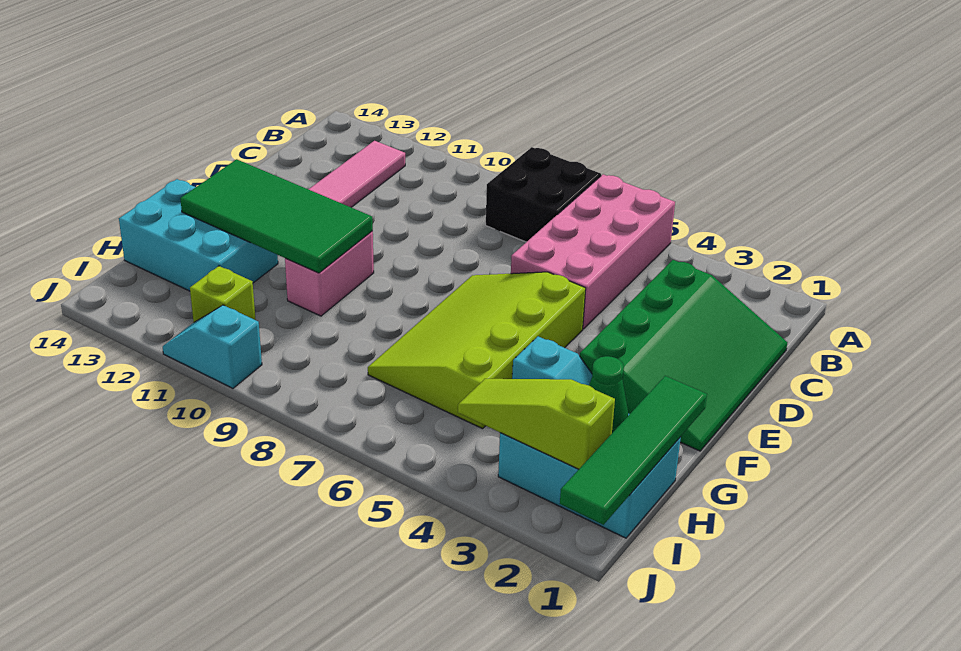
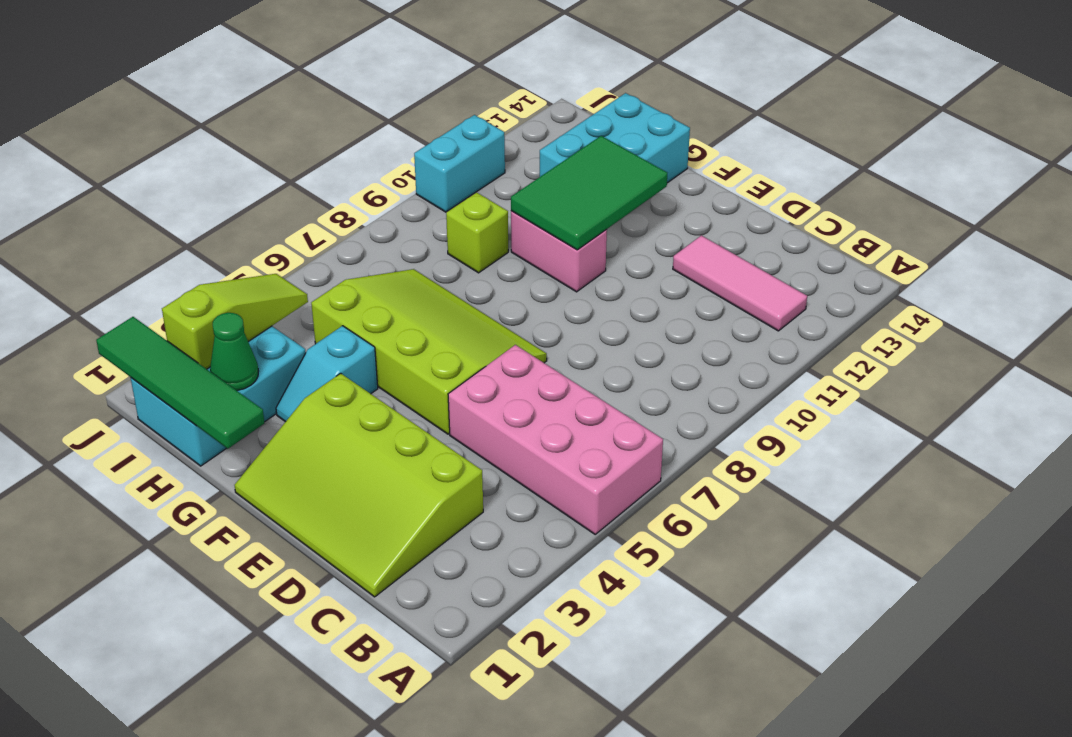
black brick A7:B8 level 1 -> none
green slope C1:F3 level 1 top 3 -> lime slope C1:F3 level 1 top 3
green tile F10:G13 level 2 -> green tile F10:G12 level 2
lime brick I11 level 1 -> lime brick H9 level 1
cyan slope J10:J11 level 1 top 10 -> cyan brick J10:J11 level 1

